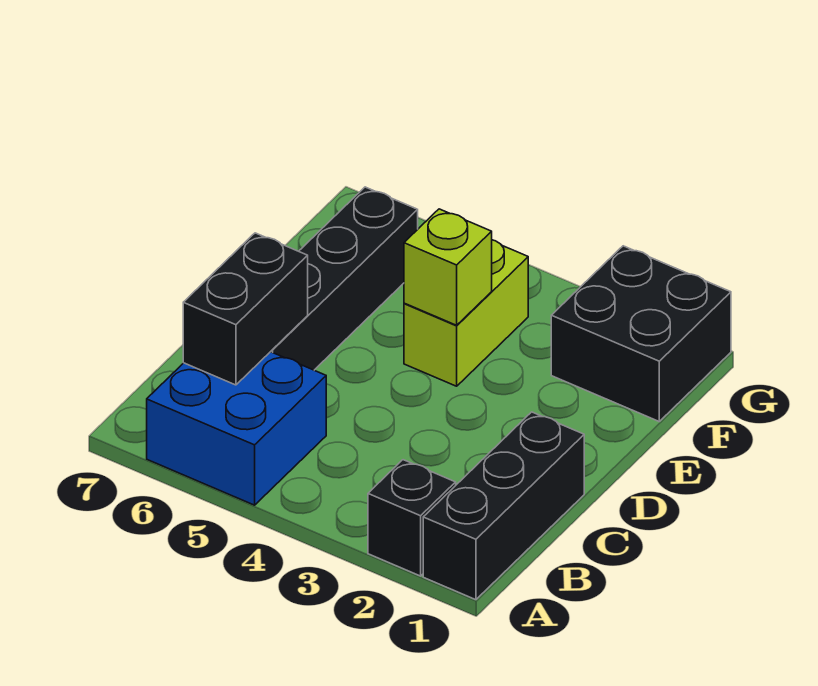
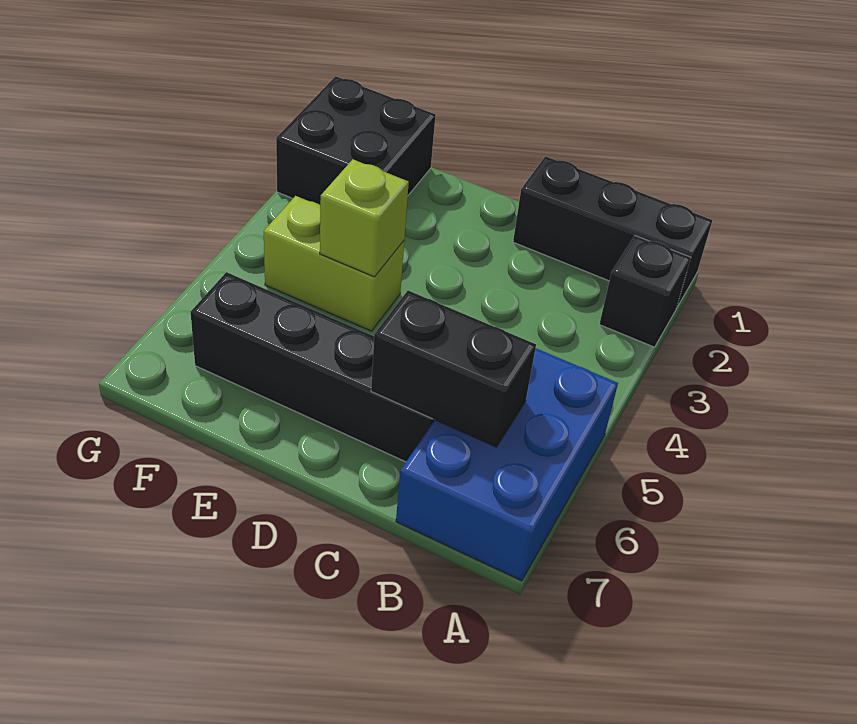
blue brick A5:B6 level 1 -> blue brick A5:B7 level 1

